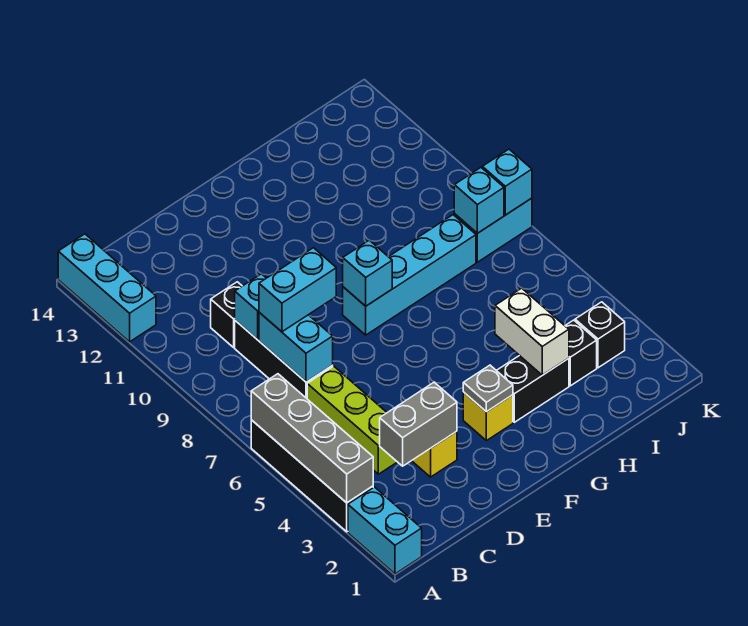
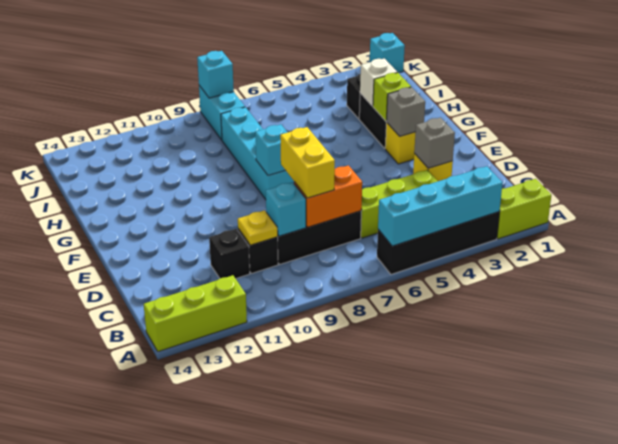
cyan brick A1:A2 level 1 -> lime brick A1:A2 level 1
grey brick A3:A6 level 2 -> cyan brick A3:A6 level 2
cyan brick A12:A14 level 1 -> lime brick A12:A14 level 1
grey brick C3:D3 level 2 -> grey brick D3 level 2
cyan brick C7:C8 level 2 -> orange brick C7:C8 level 2
cyan brick C8:D8 level 3 -> yellow brick C8:D8 level 3
none -> yellow plate C10 level 2
grey plate F3 level 2 -> grey brick F3 level 2
none -> lime brick G3 level 2
white brick H3:H4 level 2 -> white brick H3 level 2
black brick J3 level 1 -> black brick C11 level 1
cyan brick J8 level 2 -> cyan brick K1 level 1

